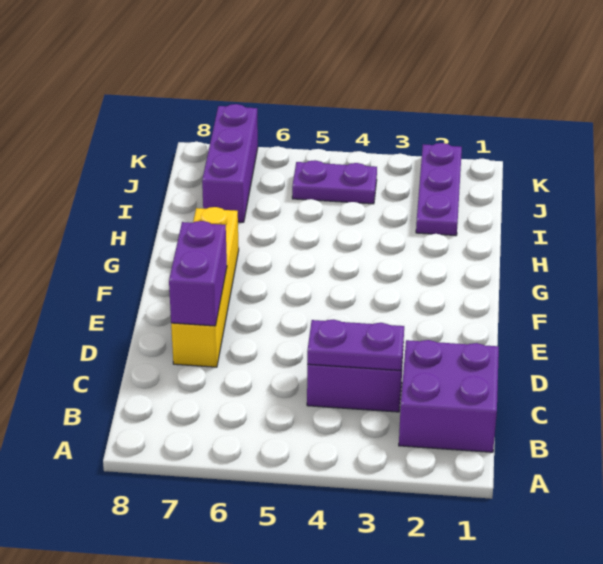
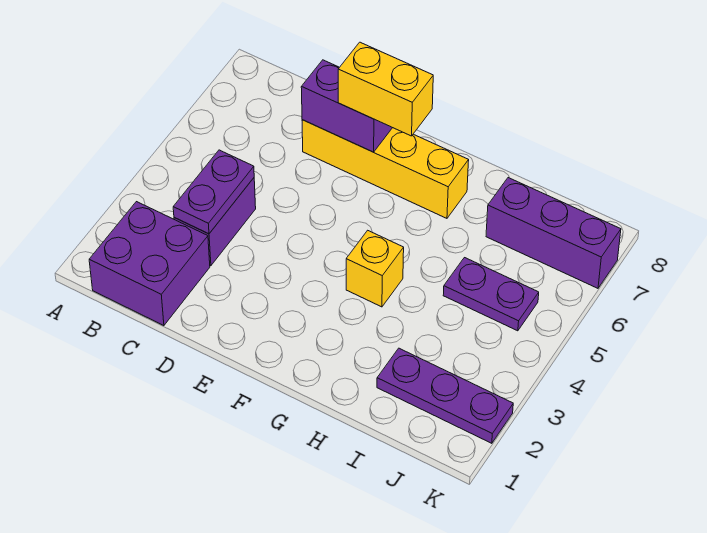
none -> yellow brick E7:F7 level 3
none -> yellow brick G4 level 1
purple plate J4:J5 level 1 -> purple plate I5:J5 level 1

